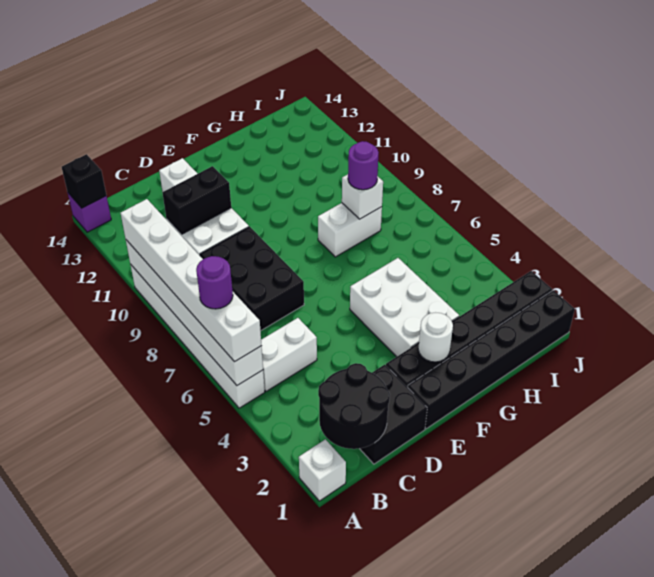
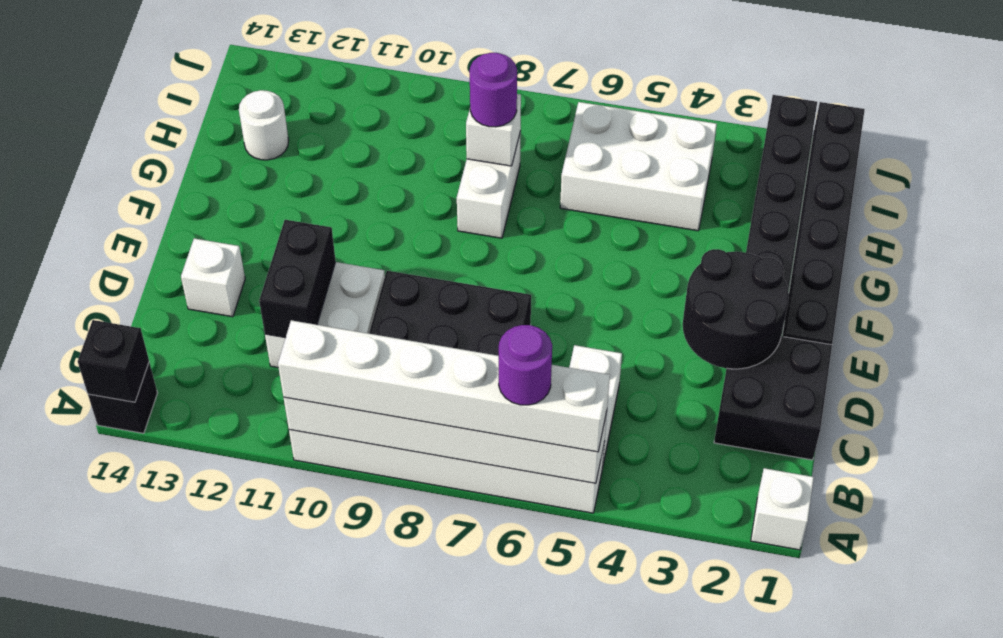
purple brick A14 level 1 -> black brick A14 level 1
black round brick B1:C2 level 2 -> black round brick D2:E3 level 2
white round brick F2 level 2 -> white round brick H13 level 1
white brick F3:G5 level 1 -> white brick H4:I6 level 1

